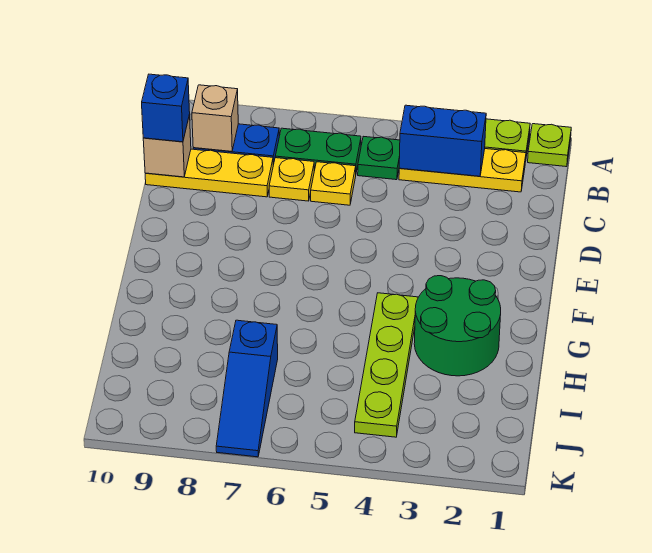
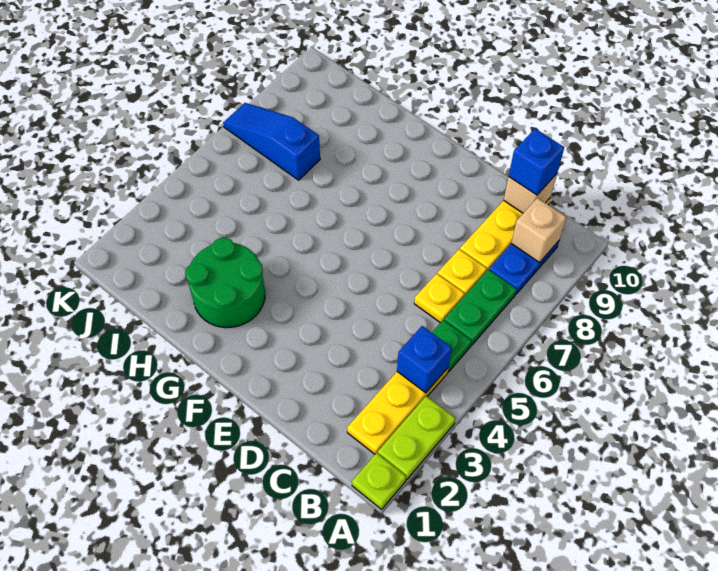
blue brick B3:B4 level 2 -> blue brick B4 level 2
lime plate G4:J4 level 1 -> none

